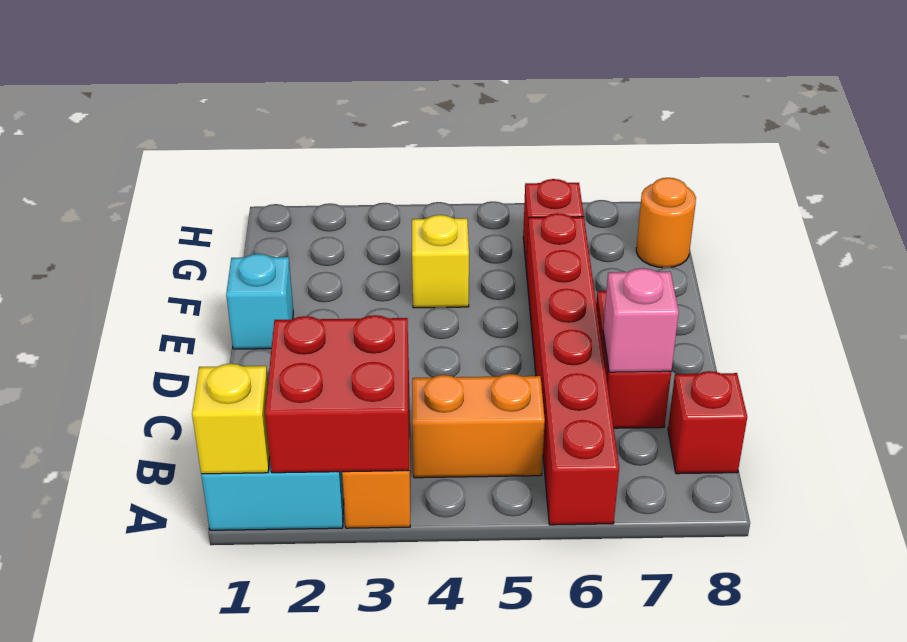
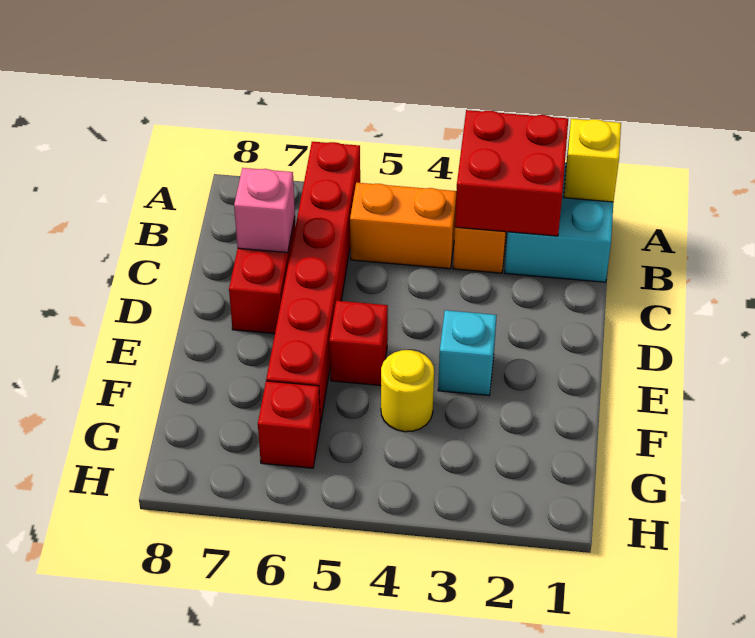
red brick B8 level 1 -> red brick E5 level 1
cyan brick E1 level 1 -> cyan brick E3 level 1
yellow brick F4 level 1 -> yellow round brick F4 level 1
orange round brick G8 level 1 -> none

